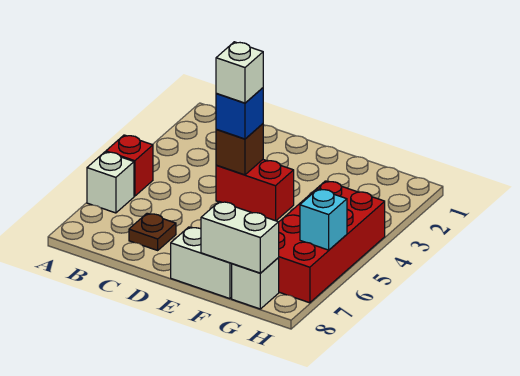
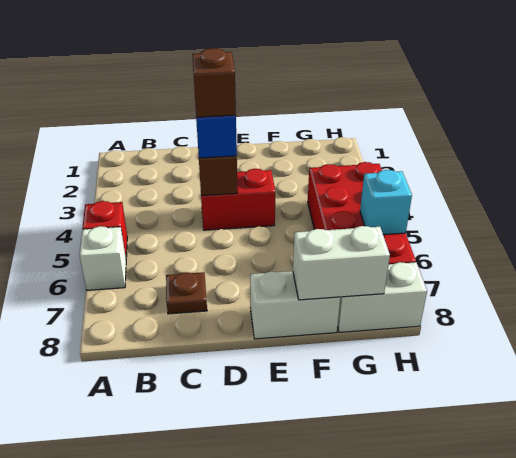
white brick D4 level 4 -> brown brick D4 level 4
white brick G8 level 1 -> white brick G8:H8 level 1

